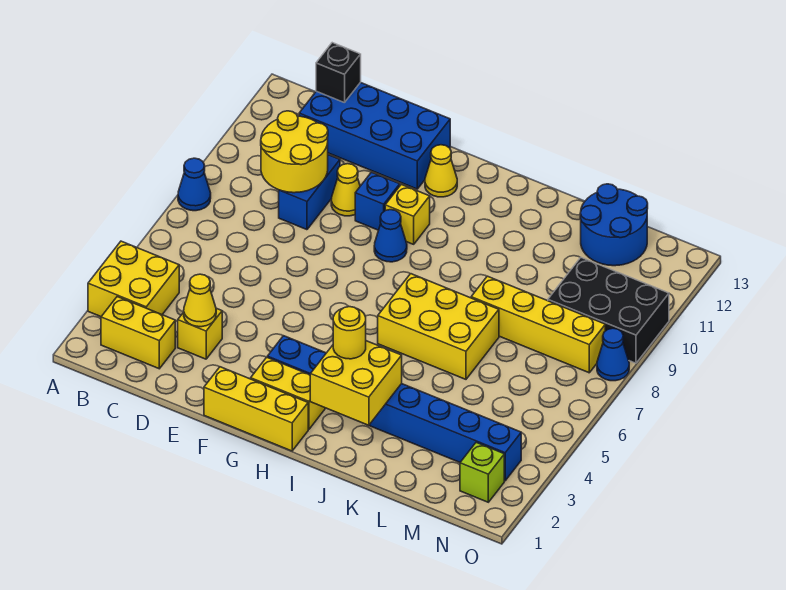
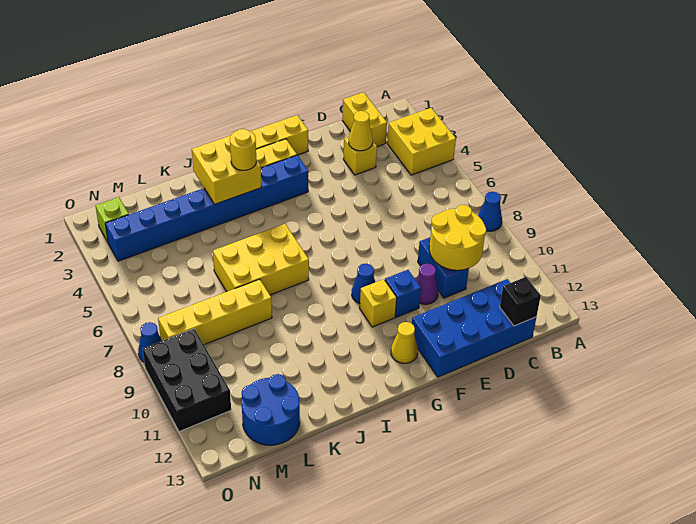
yellow brick B2:C2 level 1 -> yellow brick C1:C2 level 1
yellow cone E10 level 1 -> purple cone E10 level 1
black brick M9:O10 level 1 -> black brick N9:O11 level 1

